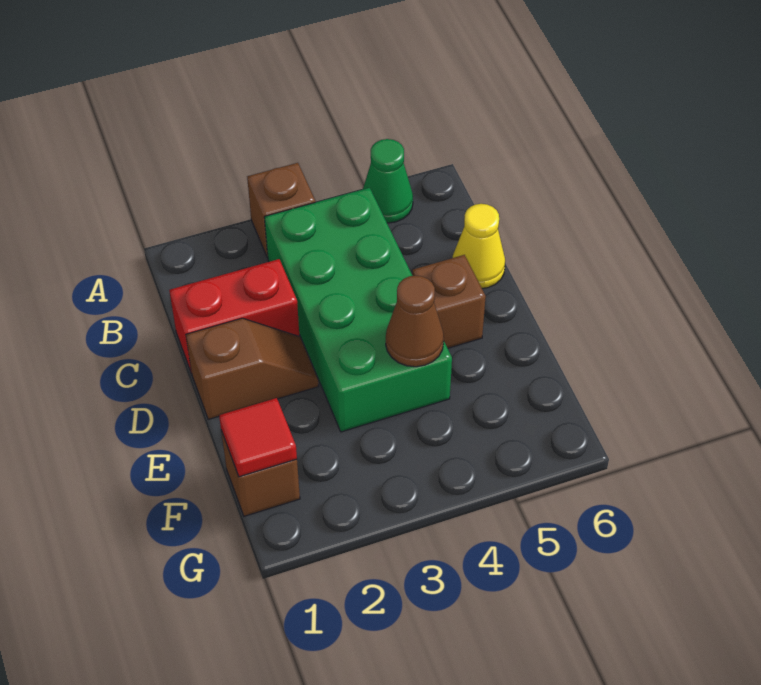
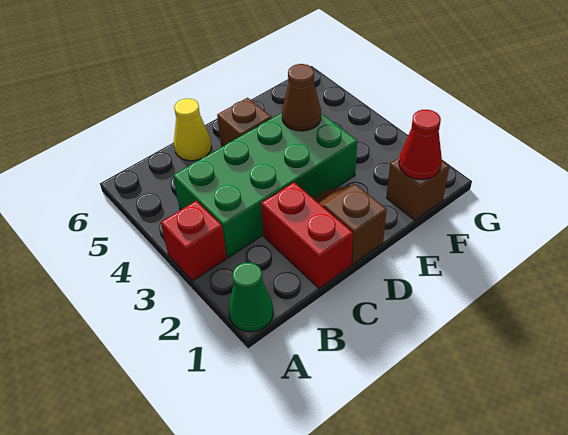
brown brick A3 level 1 -> red brick A3 level 1
green cone A5 level 1 -> green cone A1 level 1
red tile F1 level 2 -> red cone F1 level 2

